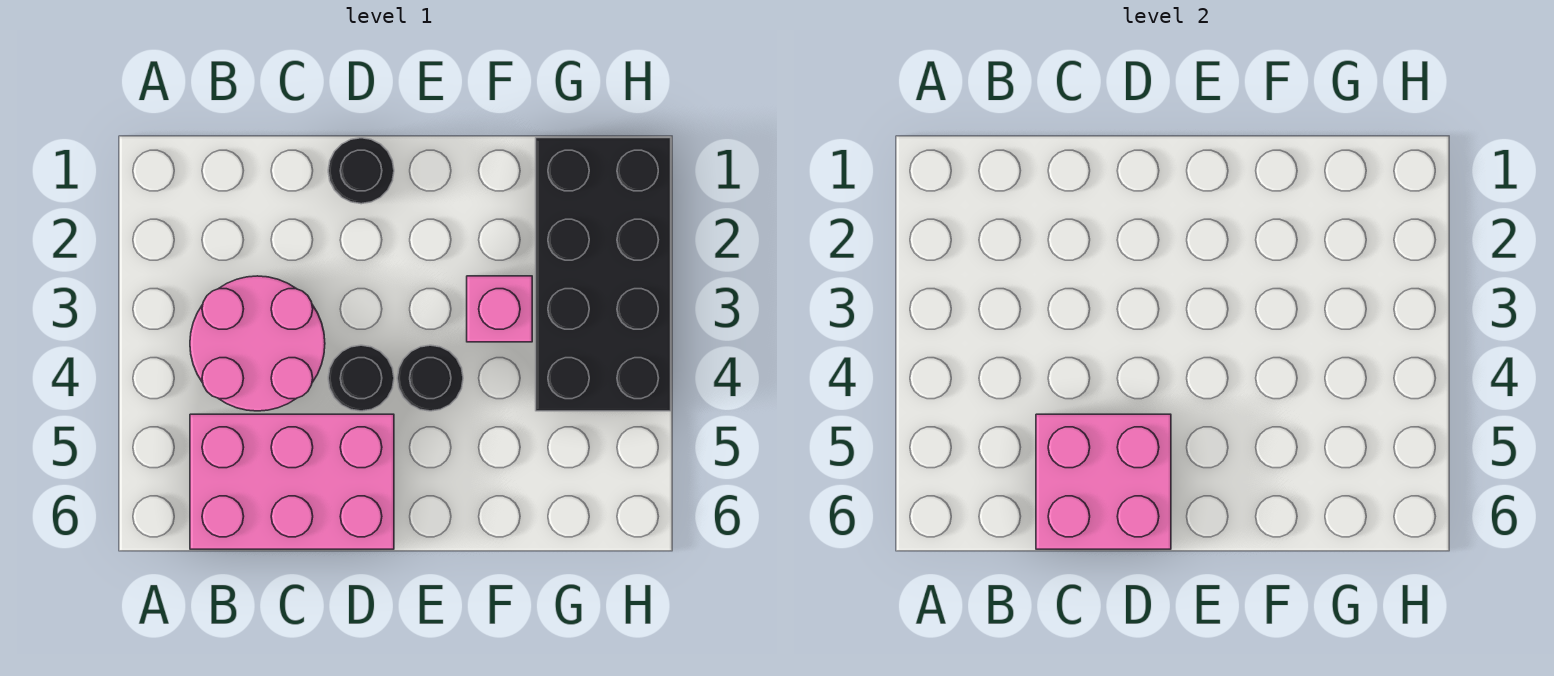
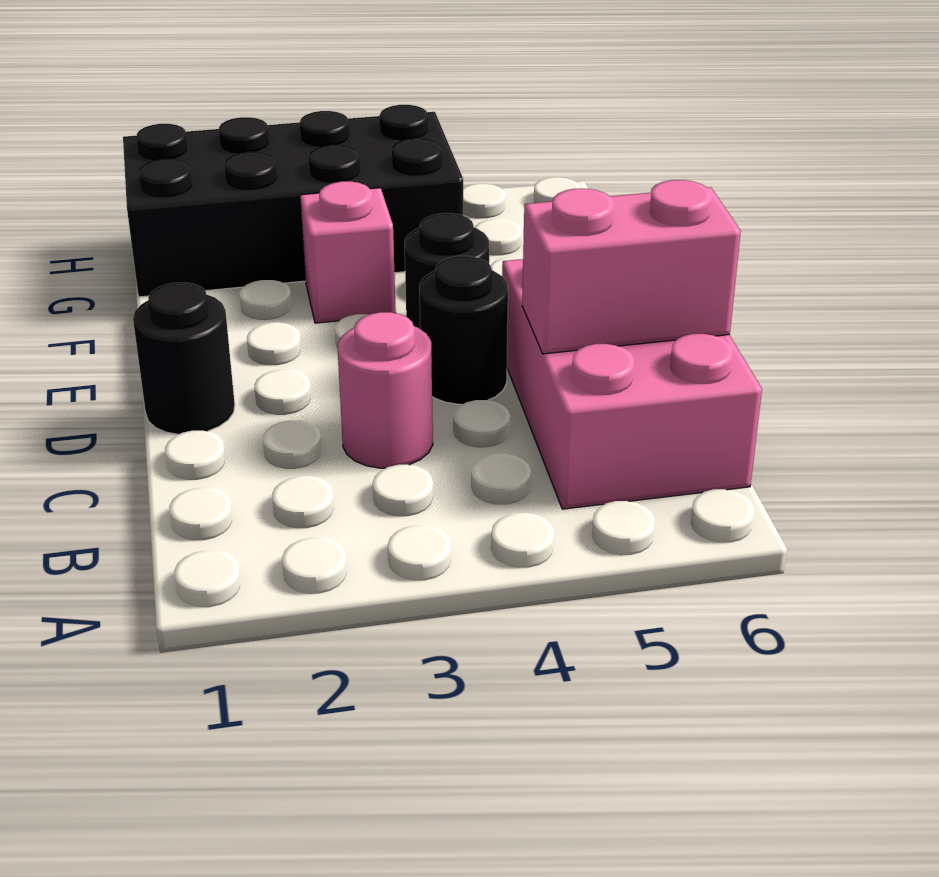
pink round brick B3:C4 level 1 -> pink round brick C3 level 1
pink brick C5:D6 level 2 -> pink brick C5:C6 level 2

